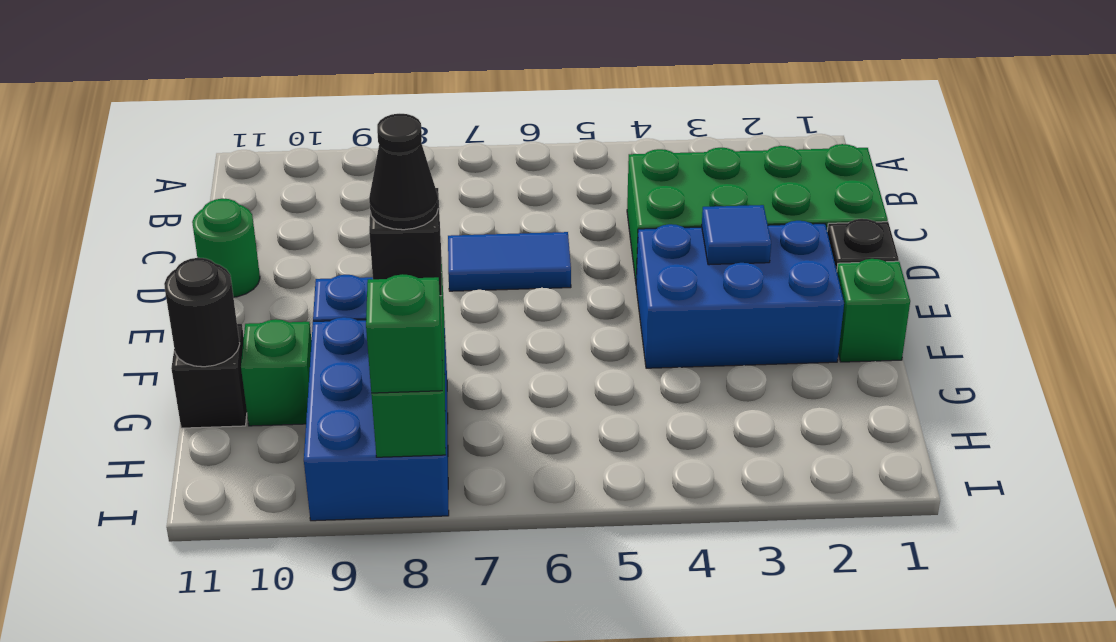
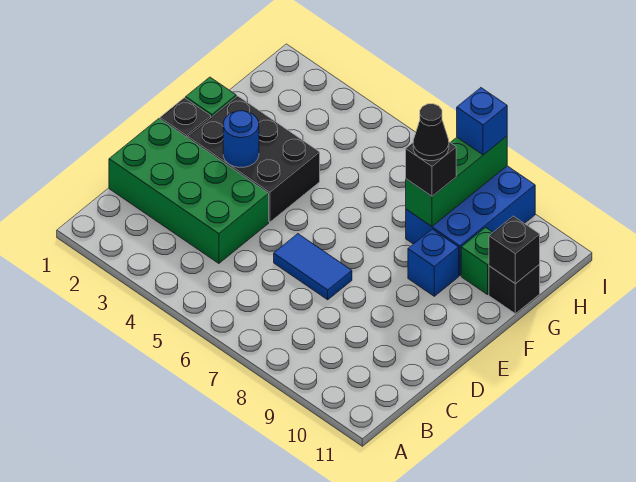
green round brick D11 level 1 -> none
blue brick E2:F4 level 1 -> black brick E2:F4 level 1
blue tile E3 level 2 -> blue round brick E3 level 2
black round brick G11 level 2 -> black brick G11 level 2
green brick I8 level 3 -> blue brick I8 level 3

